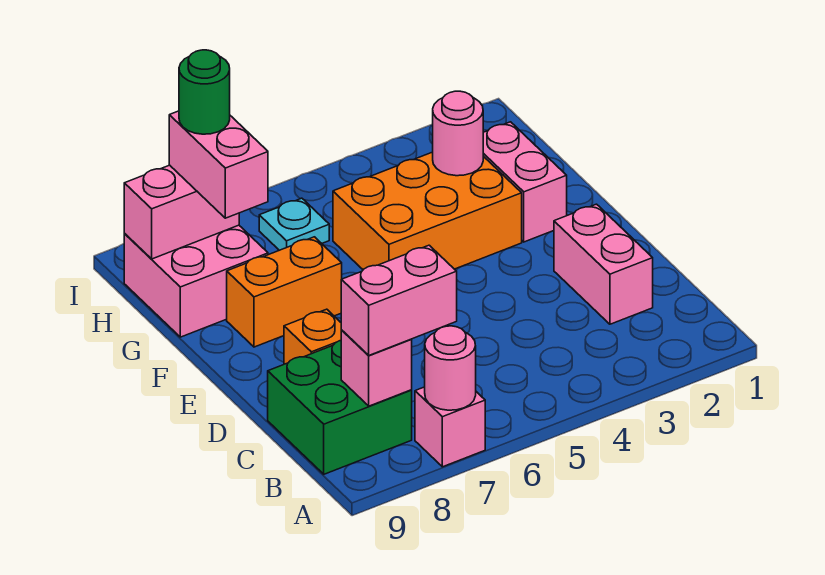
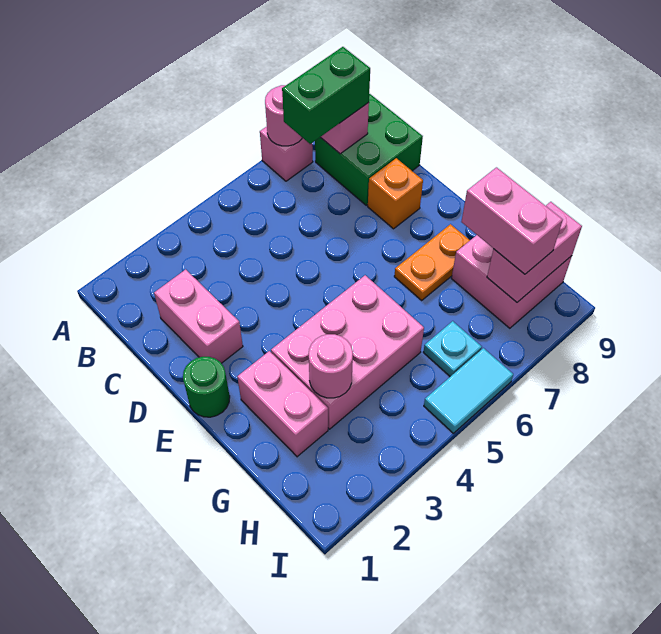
pink brick B7:B8 level 3 -> green brick B7:B8 level 3
orange brick F3:G5 level 1 -> pink brick F3:G5 level 1
orange brick F7:F8 level 1 -> orange plate F7:F8 level 1
green round brick H8 level 4 -> green round brick E1 level 1
none -> cyan tile I5:I6 level 1

